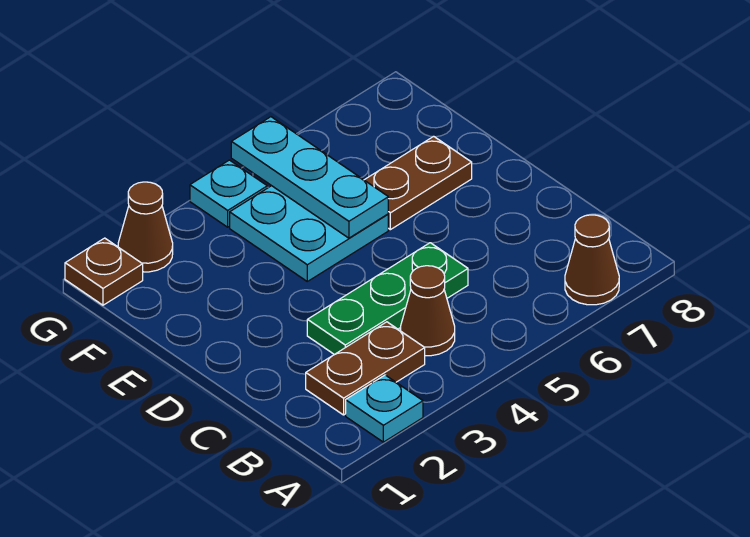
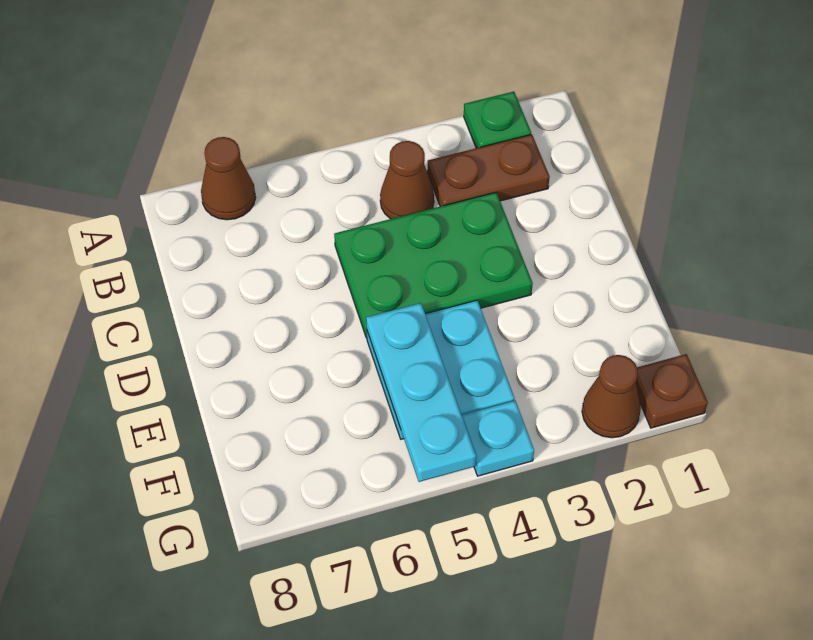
cyan plate A2 level 1 -> green plate A2 level 1
green plate C3:C5 level 1 -> green plate C3:D5 level 1
brown plate E6:E7 level 1 -> none

